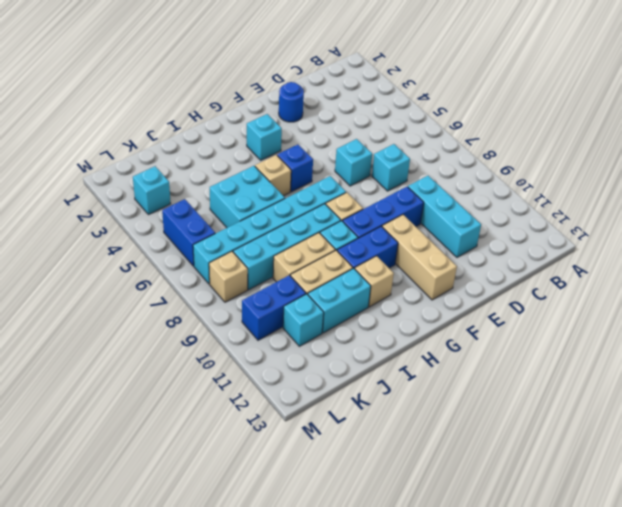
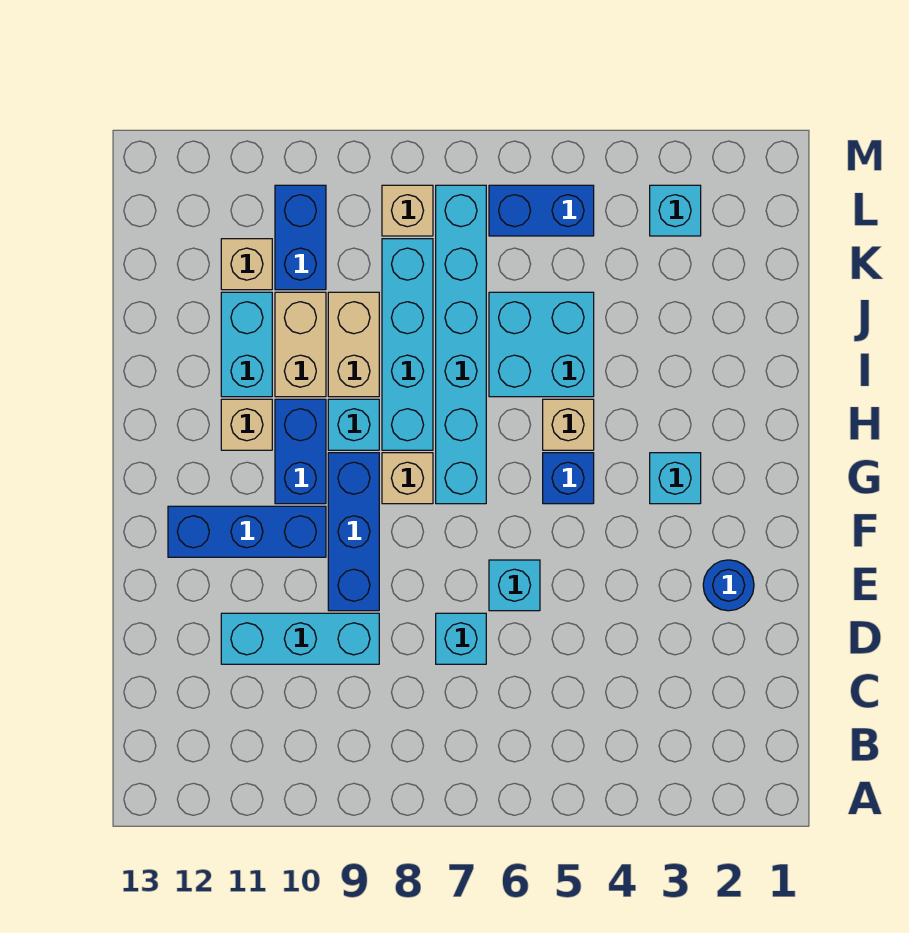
tan brick F10:F12 level 1 -> blue brick F10:F12 level 1
cyan brick K11 level 1 -> tan brick K11 level 1

